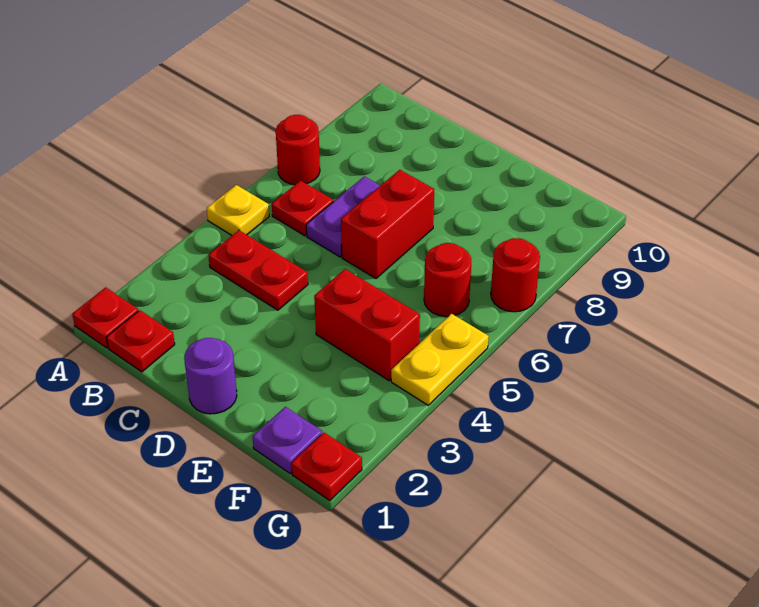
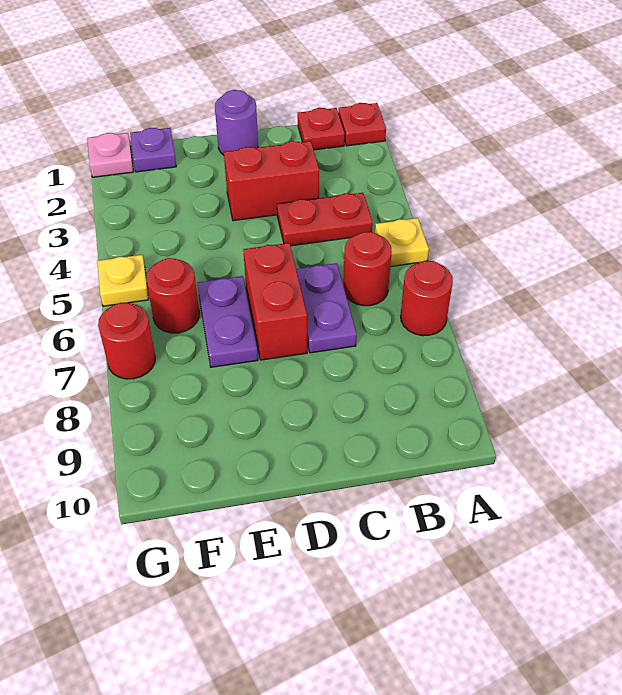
red plate B6 level 1 -> red round brick B6 level 1
red brick E4:F4 level 1 -> red brick C3:D3 level 1
none -> purple plate E6:E7 level 1
red plate G1 level 1 -> pink plate G1 level 1
yellow plate G4:G5 level 1 -> yellow plate G5 level 1

